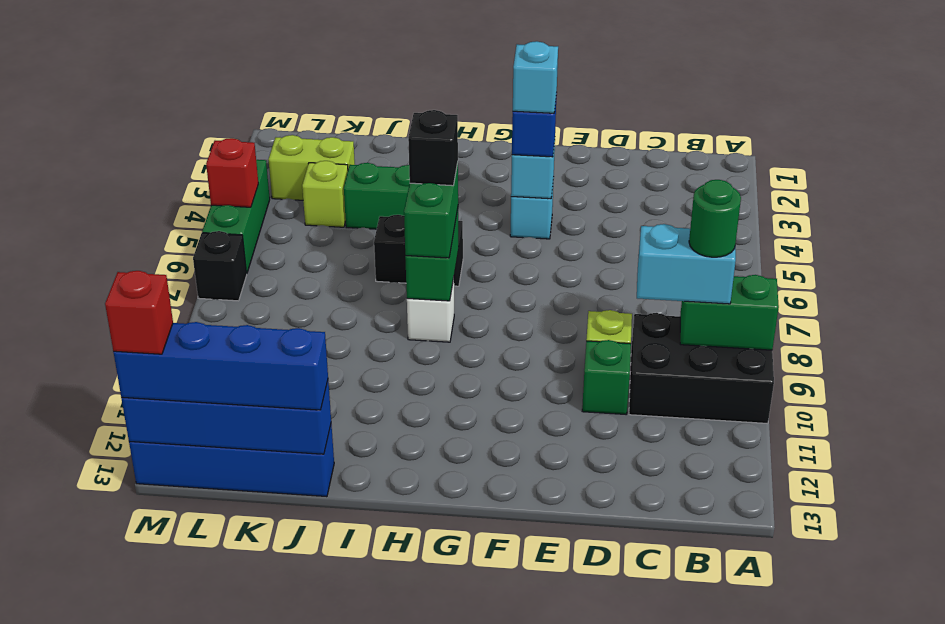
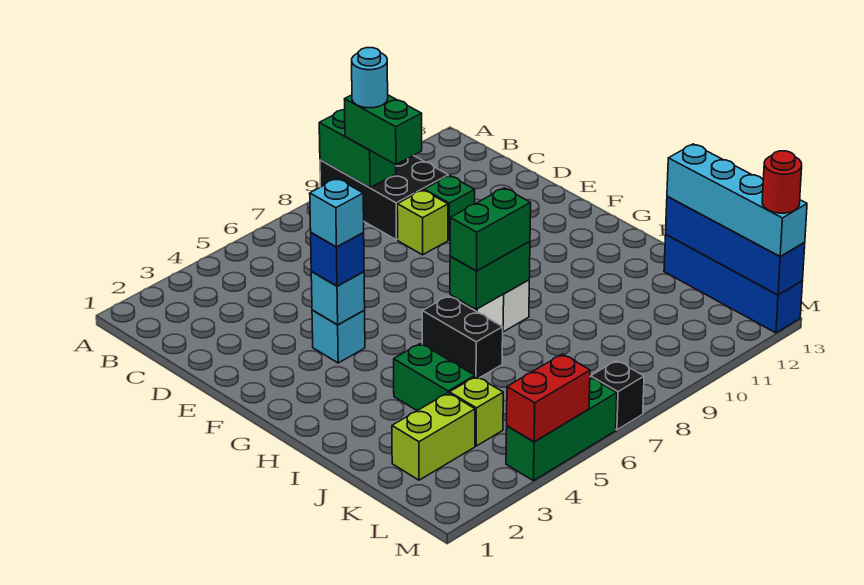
cyan brick B9:C9 level 3 -> green brick B9:C9 level 3
green round brick B9 level 4 -> cyan round brick B9 level 4
black brick H7 level 4 -> none
blue brick J13:M13 level 3 -> cyan brick J13:M13 level 3
lime brick K3:L3 level 1 -> lime brick K2:K3 level 1
red brick M5 level 2 -> red brick M4:M5 level 2
red brick M13 level 4 -> red round brick M13 level 4

